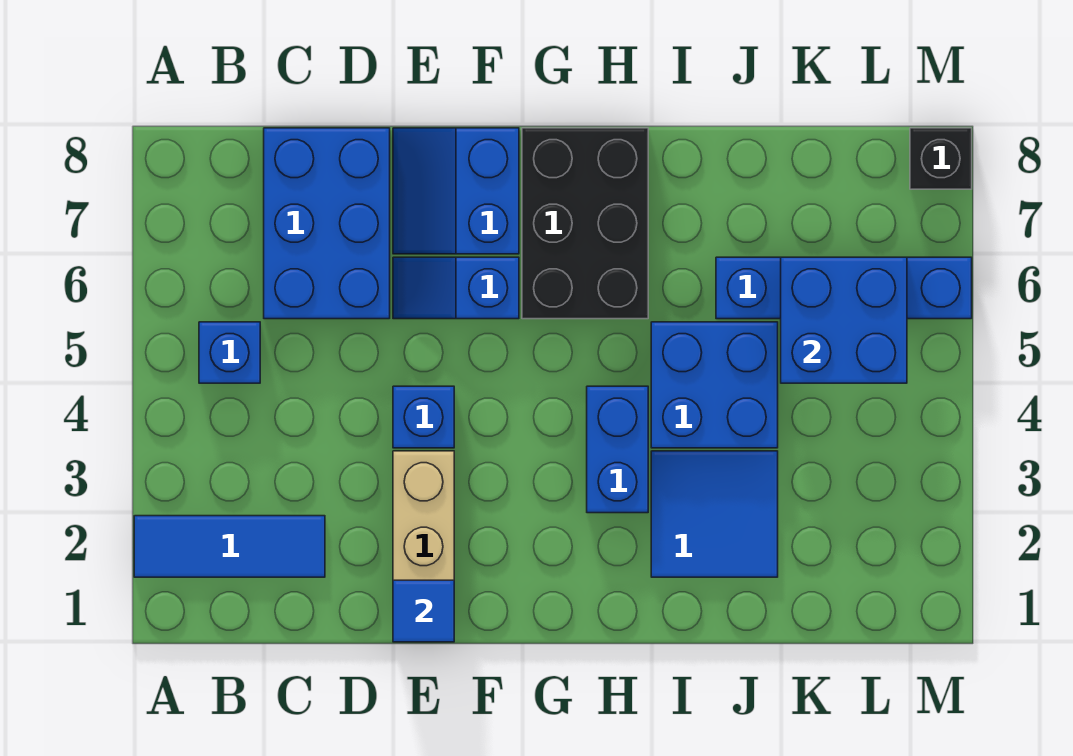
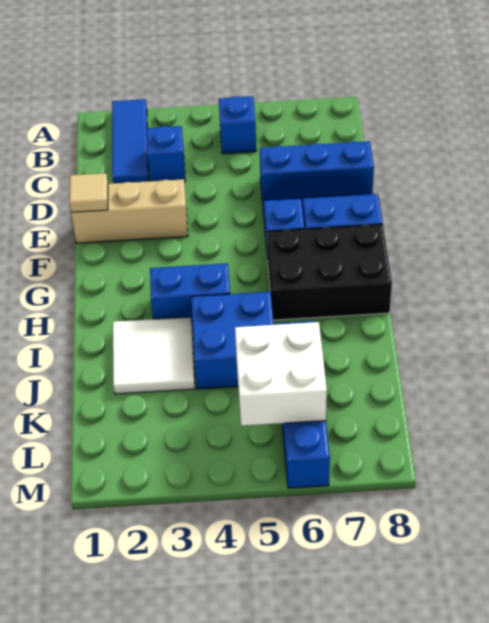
blue brick C6:D8 level 1 -> blue brick D6:D8 level 1
blue tile E1 level 2 -> tan tile E1 level 2
blue brick E4 level 1 -> blue brick C3 level 1
blue tile I2:J3 level 1 -> white tile I2:J3 level 1
blue brick K5:L6 level 2 -> white brick K5:L6 level 2
black brick M8 level 1 -> none

